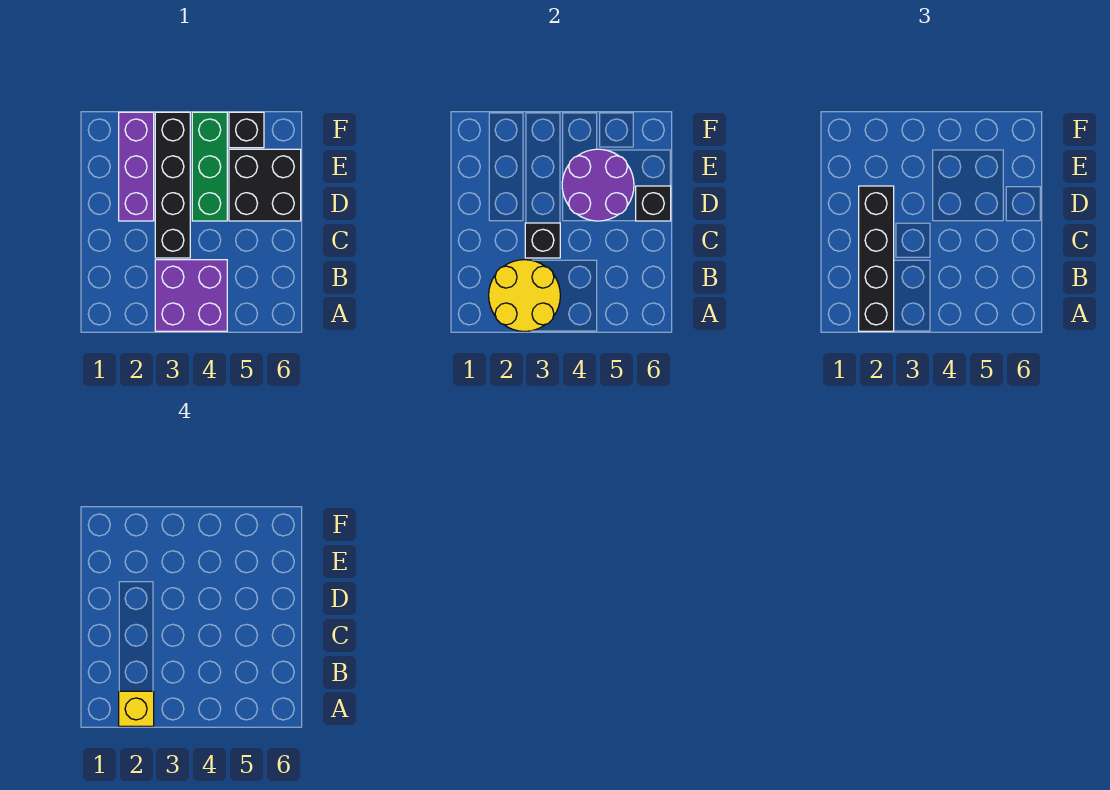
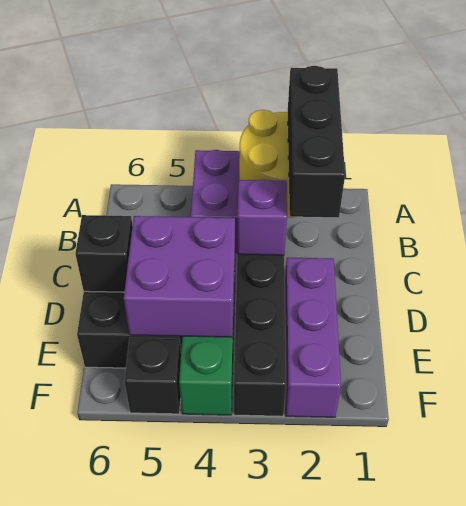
black brick A2:D2 level 3 -> black brick A2:C2 level 3
yellow brick A2 level 4 -> none
black brick C3 level 2 -> purple brick C3 level 2
purple round brick D4:E5 level 2 -> purple brick D4:E5 level 2

